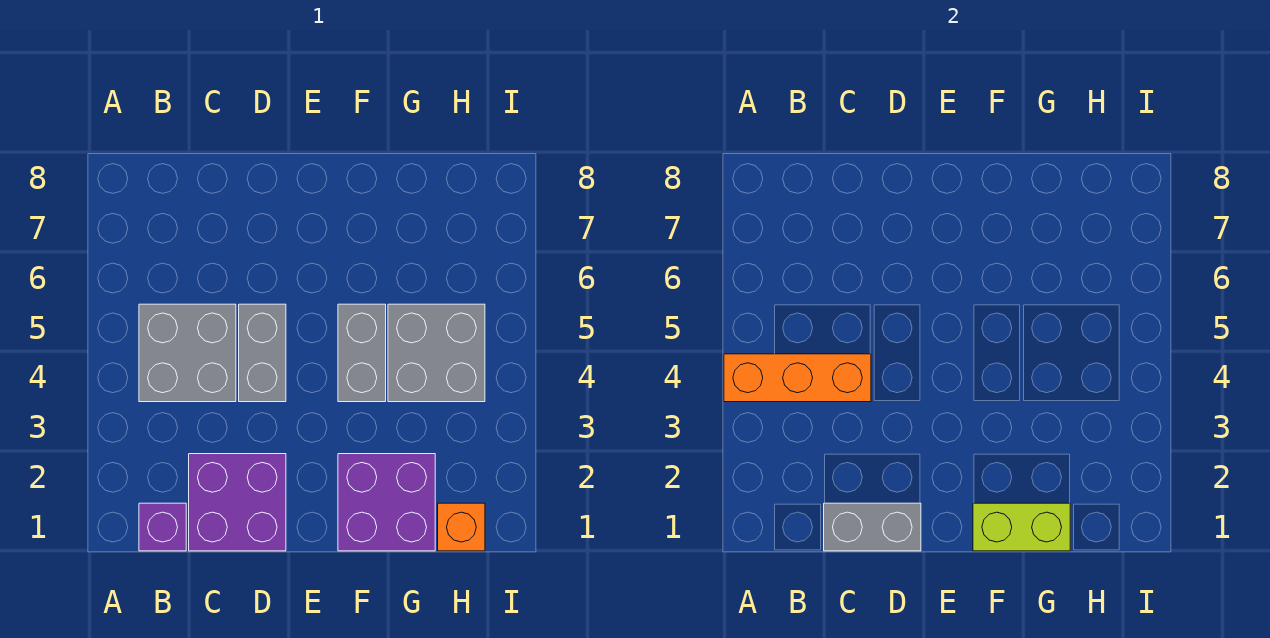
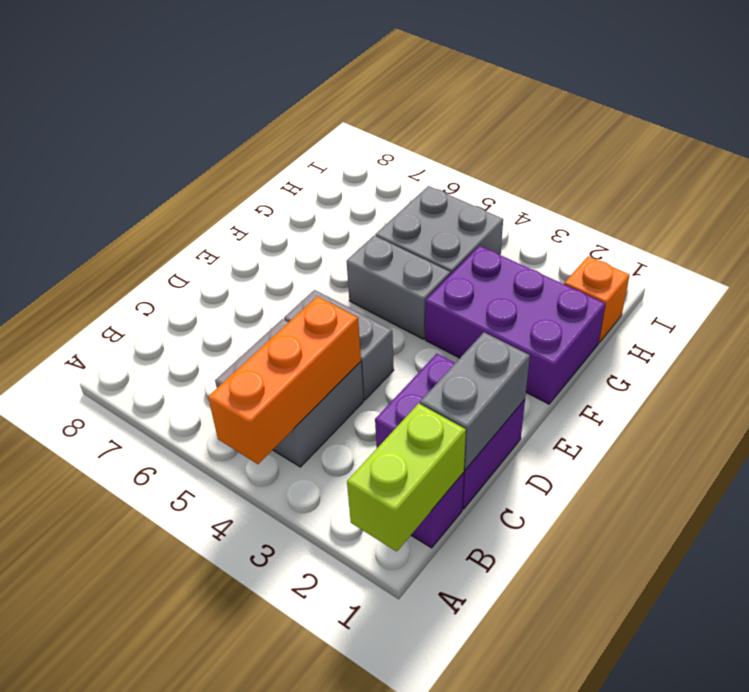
purple brick F1:G2 level 1 -> purple brick F1:G3 level 1
lime brick F1:G1 level 2 -> lime brick A1:B1 level 2

